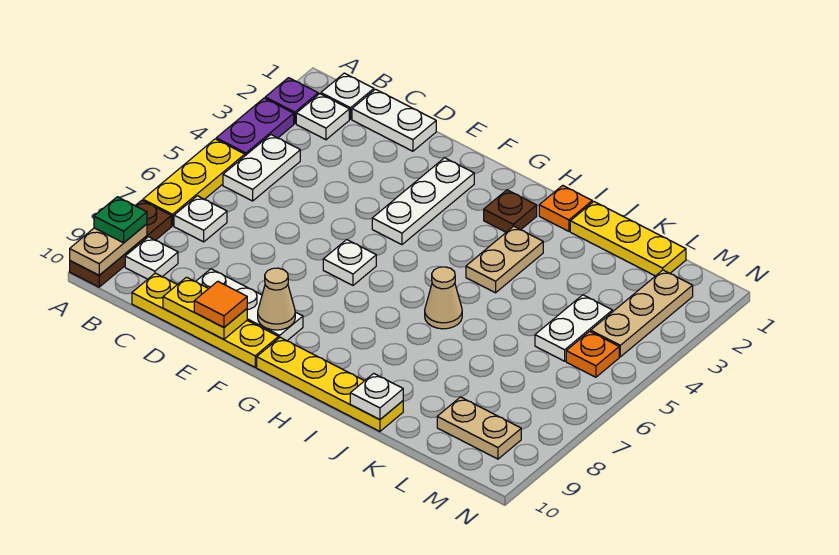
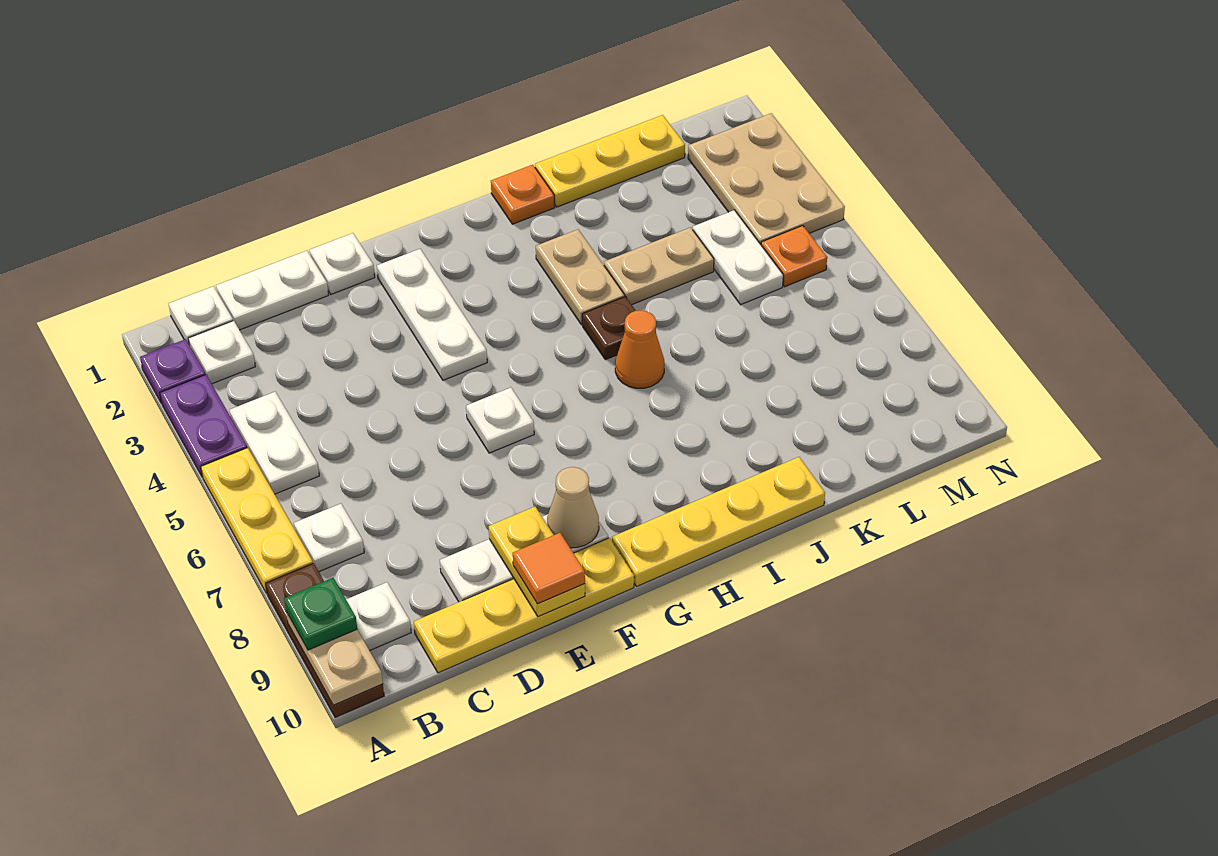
yellow plate D10:E10 level 2 -> yellow plate E9:E10 level 2
brown plate H2 level 1 -> brown plate I5 level 1
tan cone I6 level 1 -> orange cone I6 level 1
white plate J10 level 2 -> white plate E1 level 1
tan plate L9:M9 level 1 -> tan plate J4:K4 level 1
tan plate M2:M4 level 1 -> tan plate M2:N4 level 1

